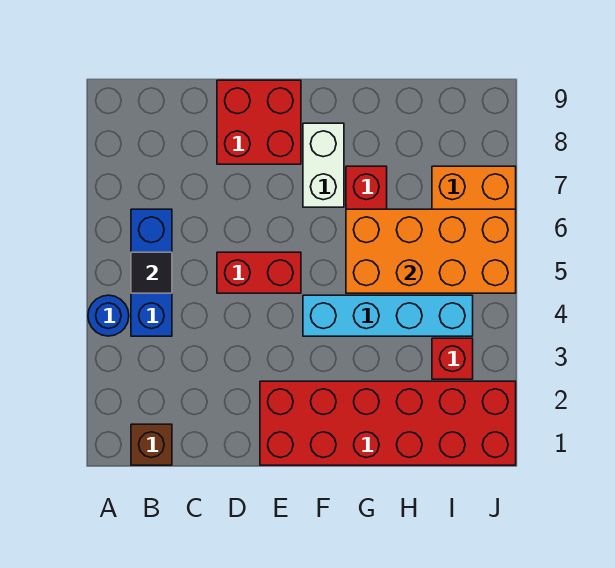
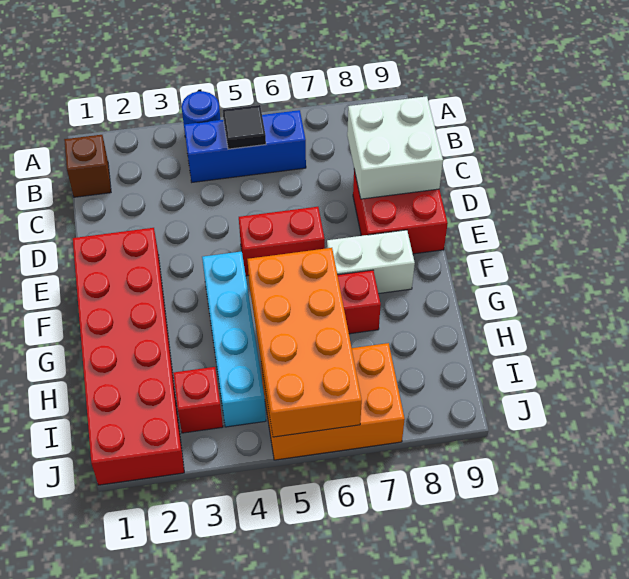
none -> white brick C8:D9 level 2
red brick D5:E5 level 1 -> red brick E5:E6 level 1

